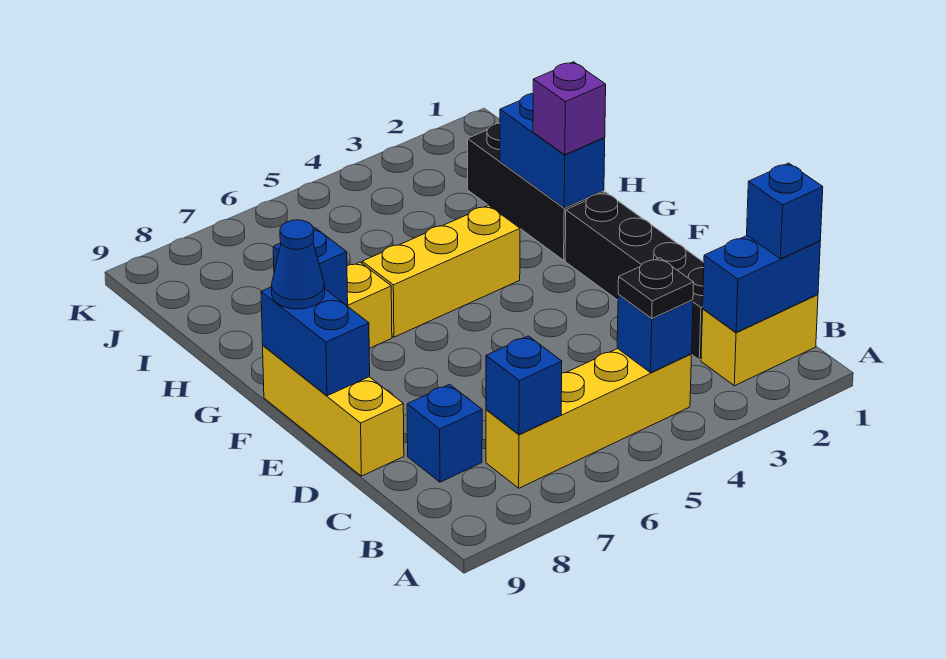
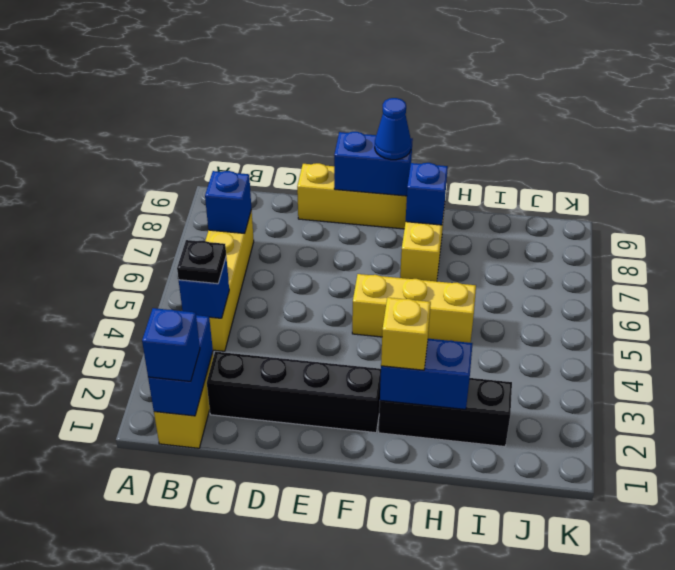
blue brick C8 level 1 -> none
purple brick G2 level 3 -> yellow brick G2 level 3
yellow brick G4:G6 level 1 -> yellow brick F5:H5 level 1

